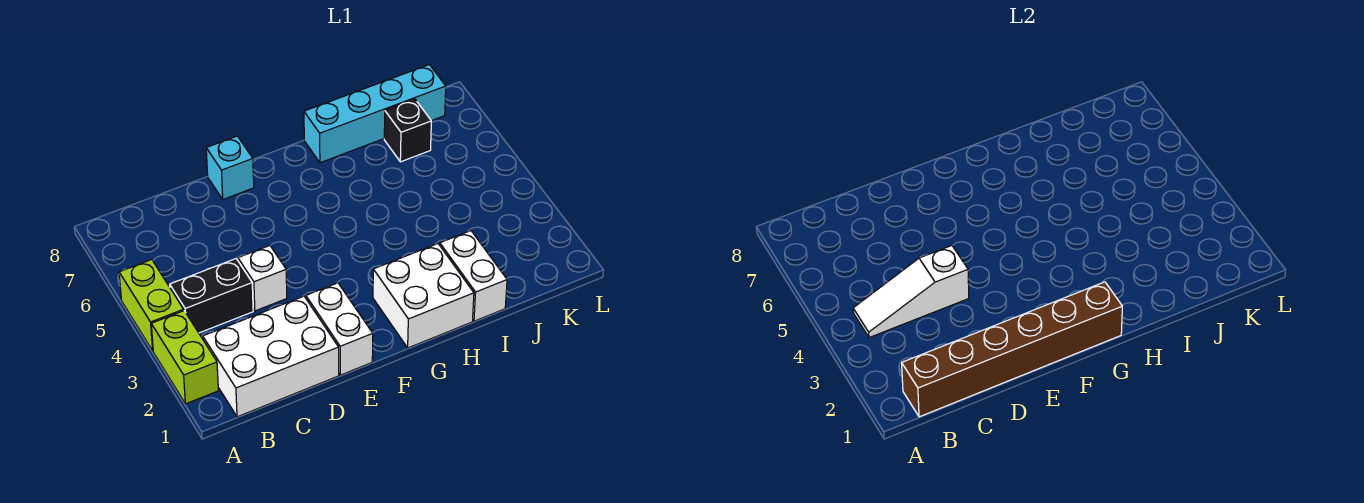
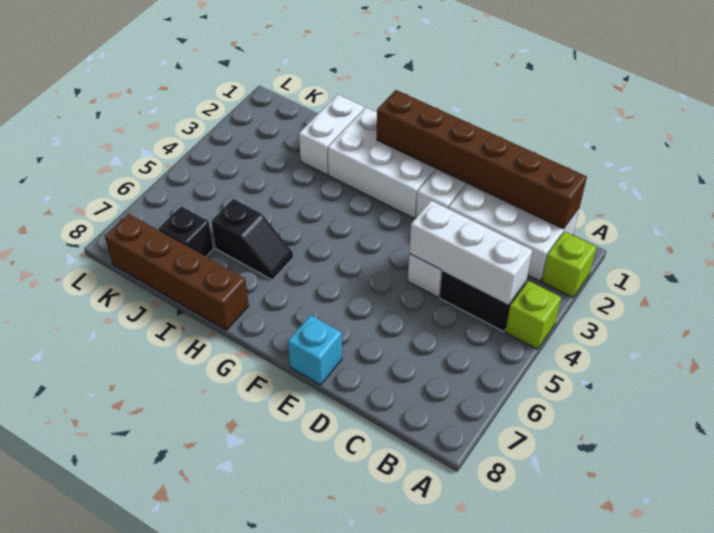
lime brick A2:A3 level 1 -> lime brick A2 level 1
lime brick A4:A5 level 1 -> lime brick A4 level 1
white slope B4:D4 level 2 top D -> white brick B4:D4 level 2
white brick G1:H2 level 1 -> white brick F1:H2 level 1
none -> black slope H6:I6 level 1 top I
cyan brick H8:K8 level 1 -> brown brick H8:K8 level 1

